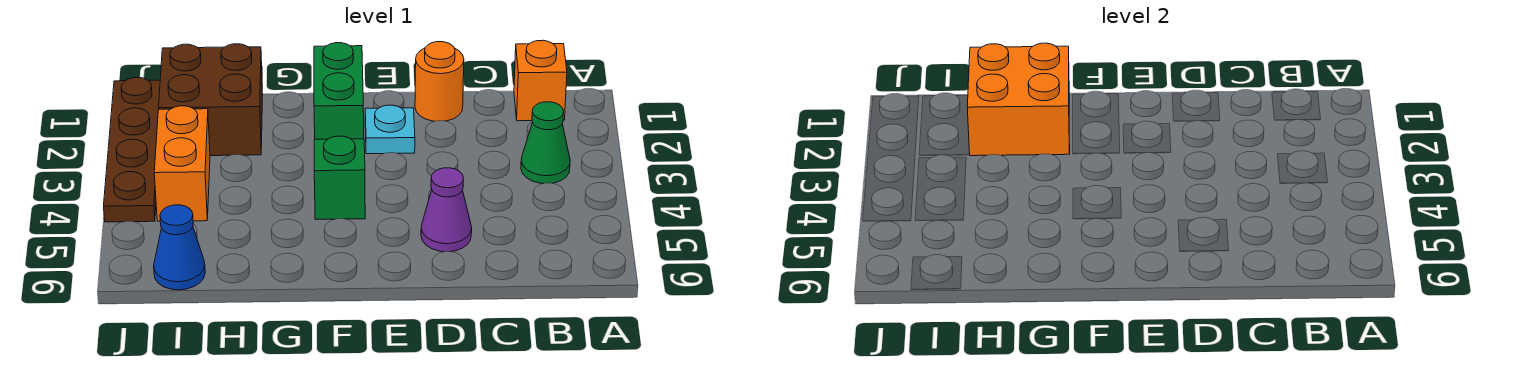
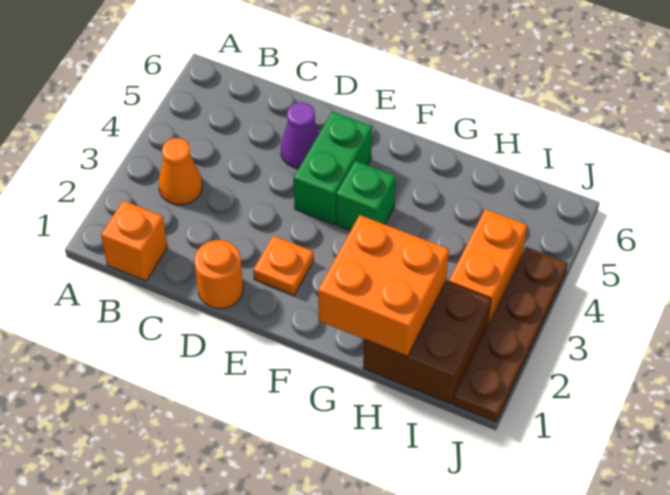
green cone B3 level 1 -> orange cone B3 level 1
cyan plate E2 level 1 -> orange plate E2 level 1
green brick F1:F2 level 1 -> green brick E4:E5 level 1
blue cone I6 level 1 -> none

